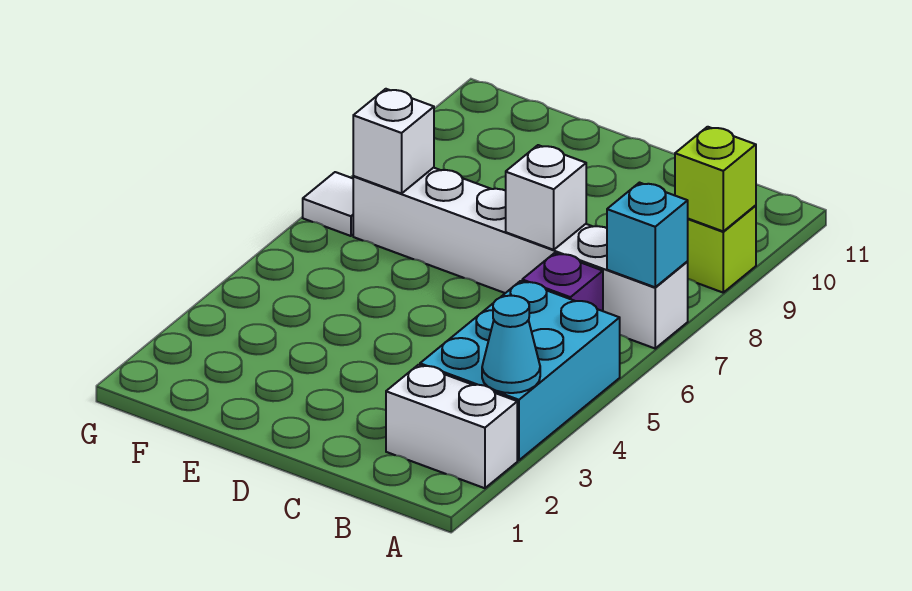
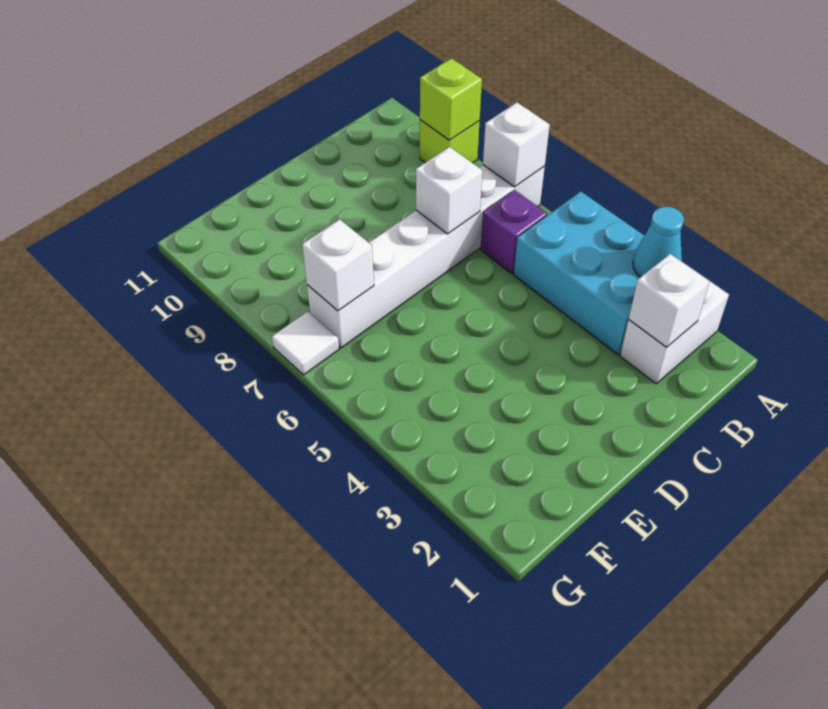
cyan brick A7 level 2 -> white brick A7 level 2
none -> white brick B2 level 2

